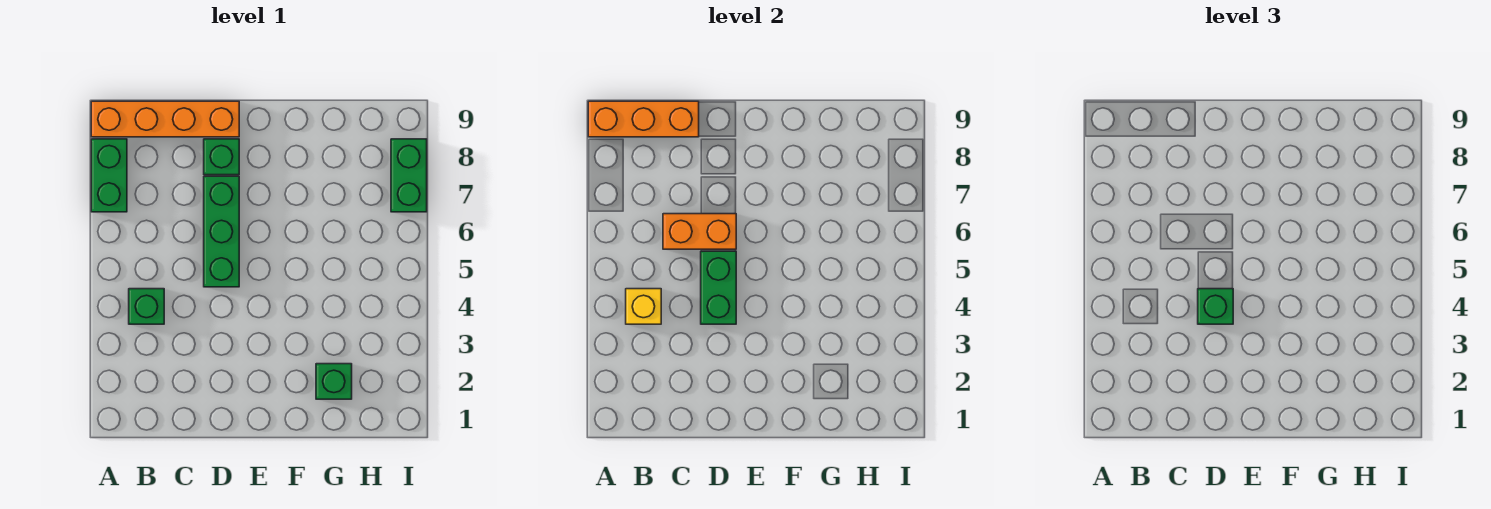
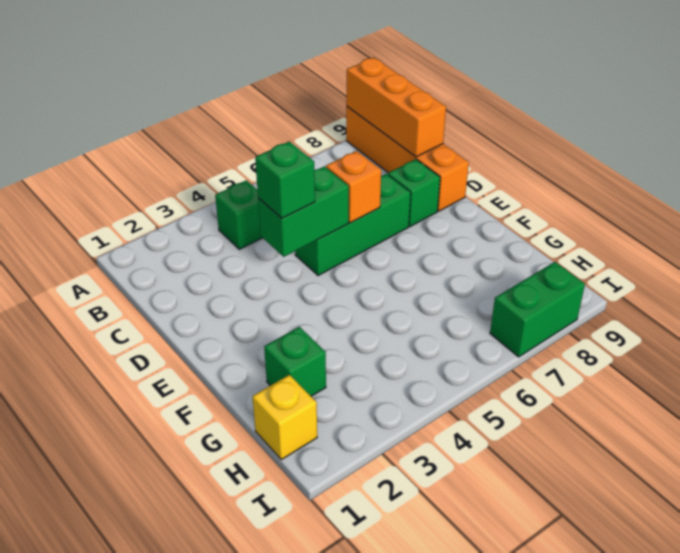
green brick A7:A8 level 1 -> none
yellow brick B4 level 2 -> yellow brick H1 level 1
orange brick C6:D6 level 2 -> orange brick D6 level 2

